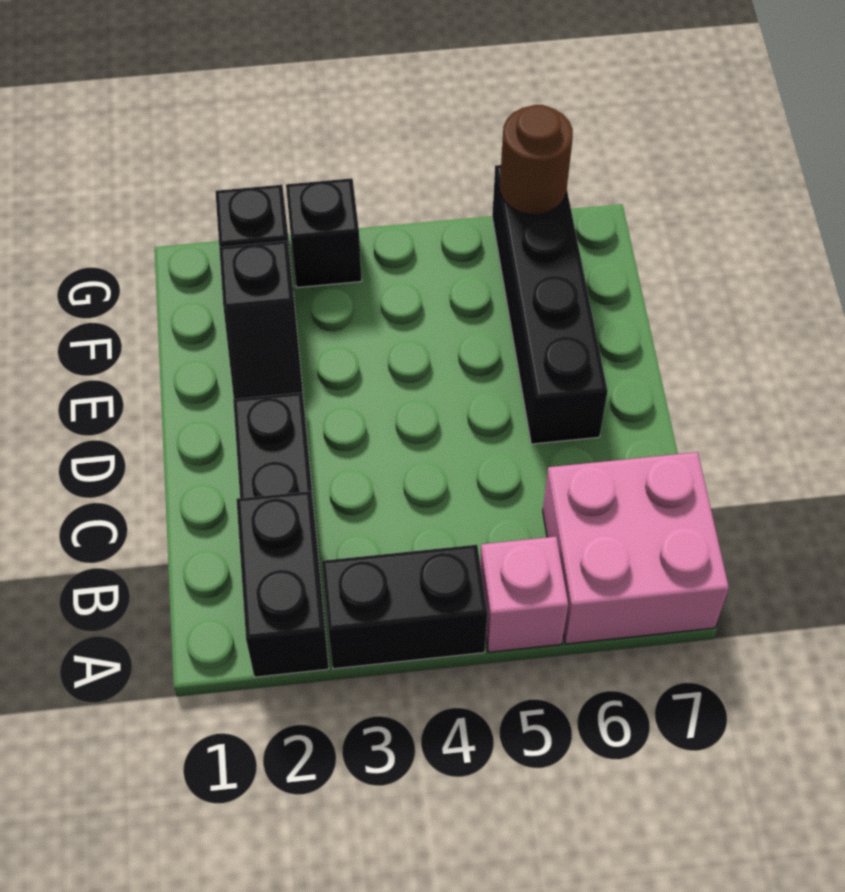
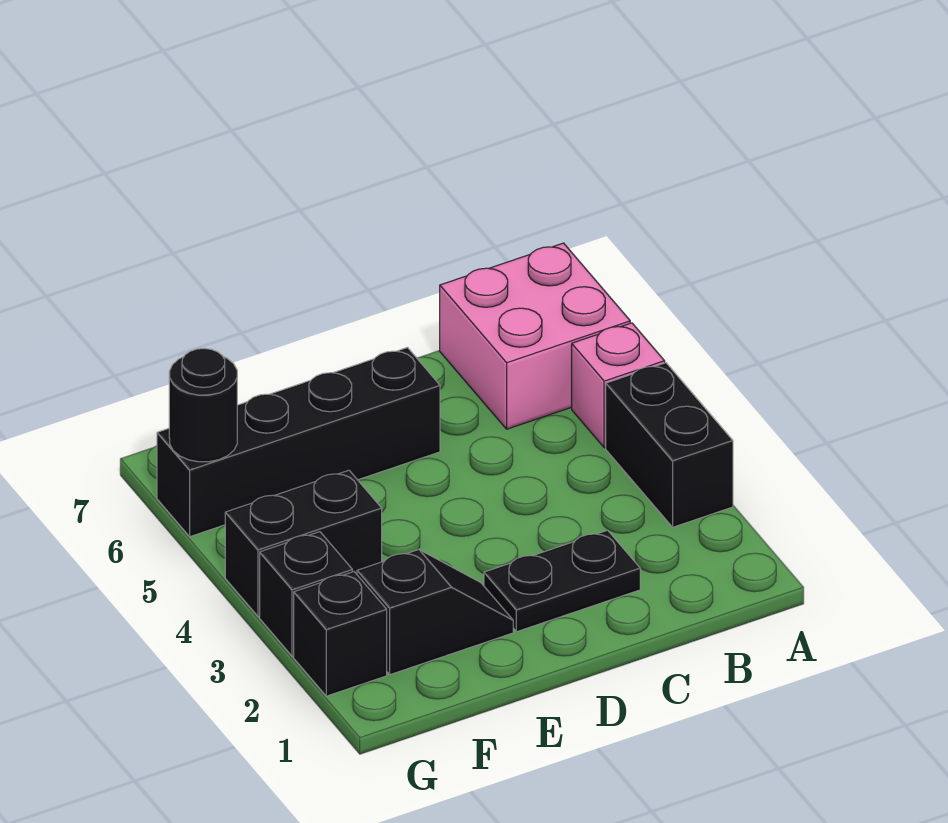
black brick A2:B2 level 1 -> black brick F4:G4 level 1
brown round brick G6 level 2 -> black round brick G6 level 2

